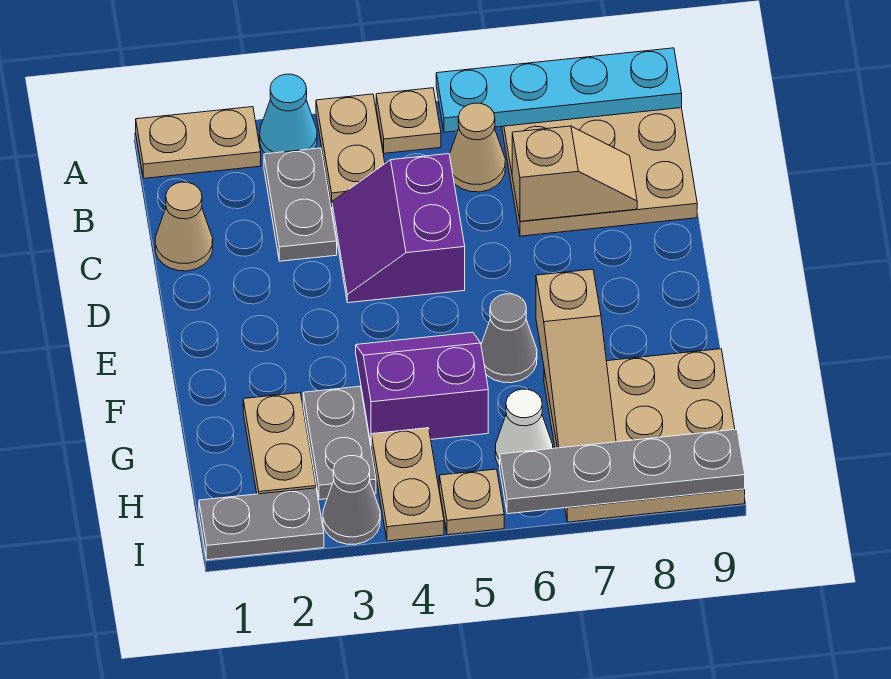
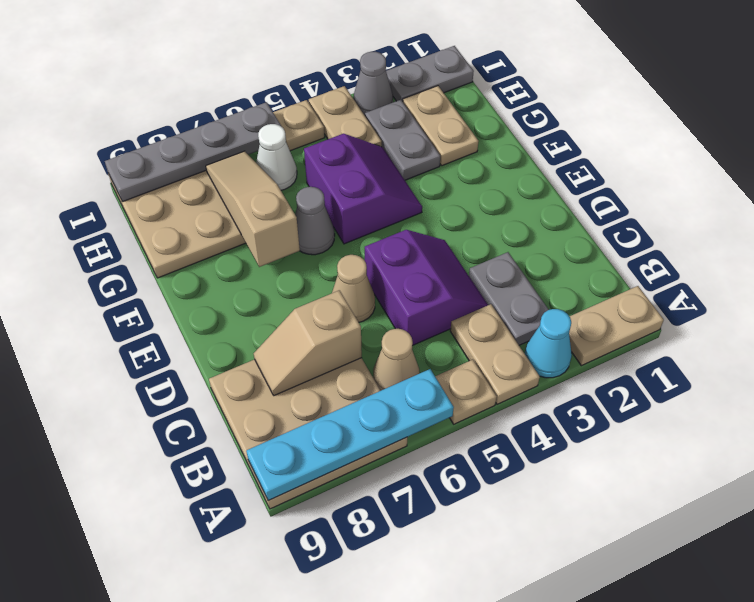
tan cone C1 level 1 -> tan cone D6 level 1
purple slope F4:G5 level 1 top G -> purple slope F4:G5 level 1 top 5

